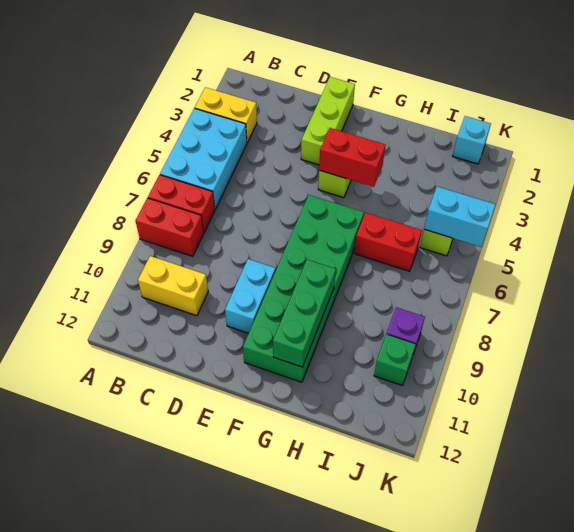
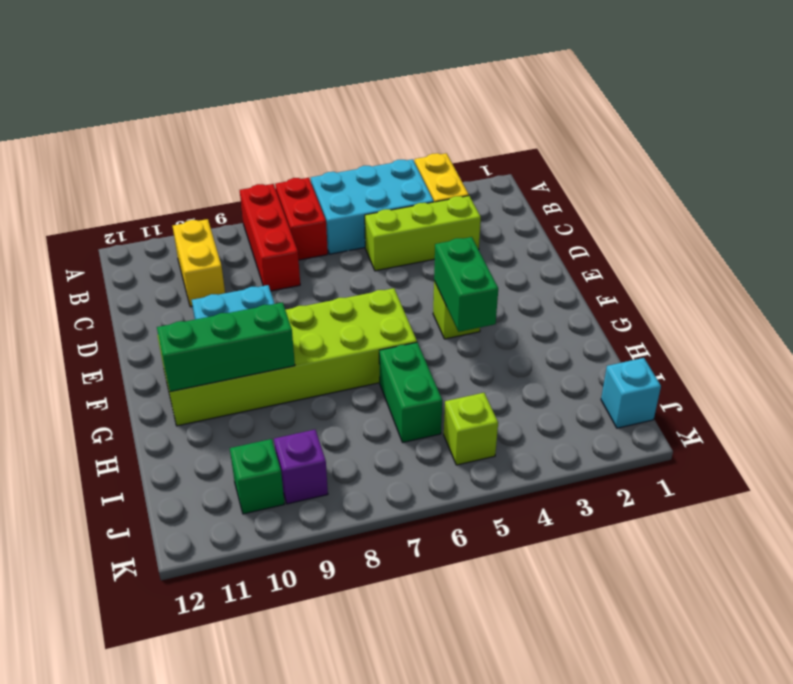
red brick A8:B8 level 1 -> red brick A8:C8 level 1
lime brick E1:E3 level 1 -> lime brick C3:C5 level 1
red brick F4:G4 level 2 -> green brick F4:G4 level 2
green brick F6:G11 level 1 -> lime brick F6:G11 level 1
red brick H6:I6 level 1 -> green brick H6:I6 level 1
cyan brick J5:K5 level 2 -> none

